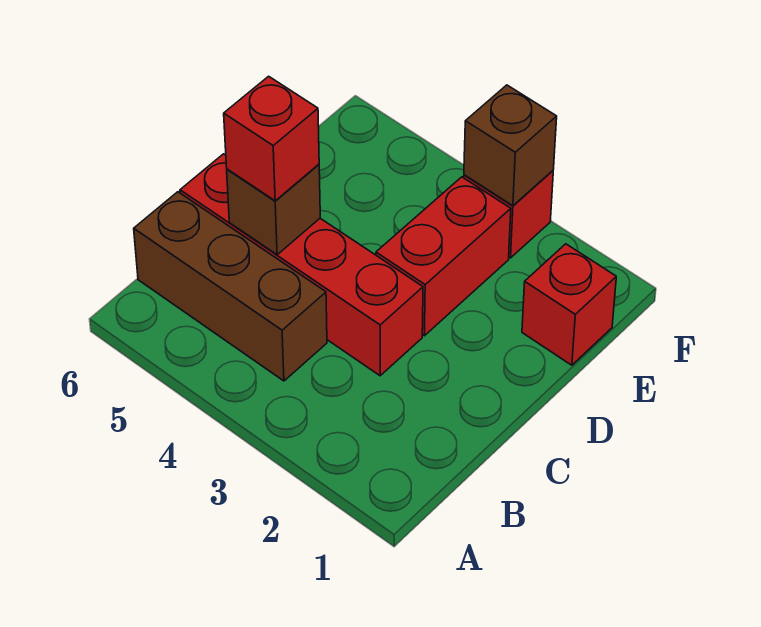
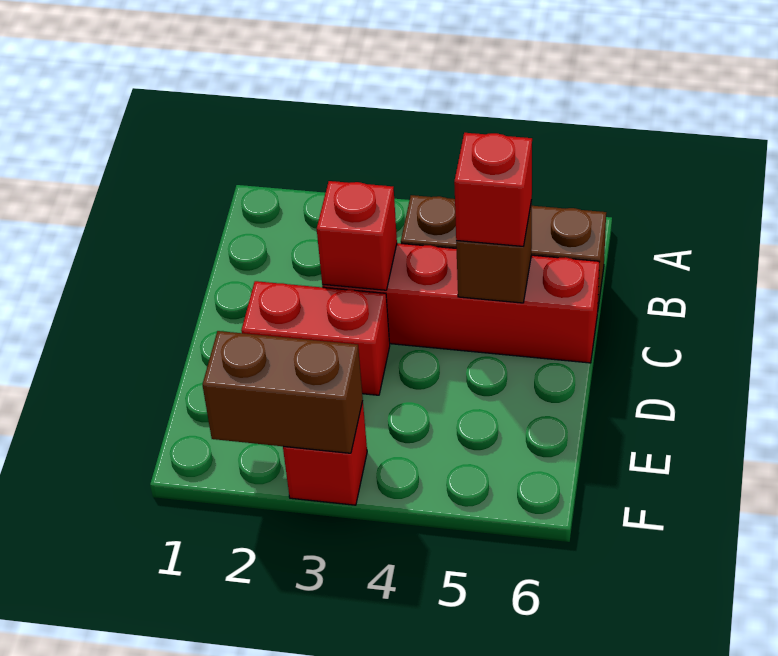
red brick D3:E3 level 1 -> red brick D2:D3 level 1
red brick E1 level 1 -> red brick C3 level 2
brown brick F3 level 2 -> brown brick F2:F3 level 2

